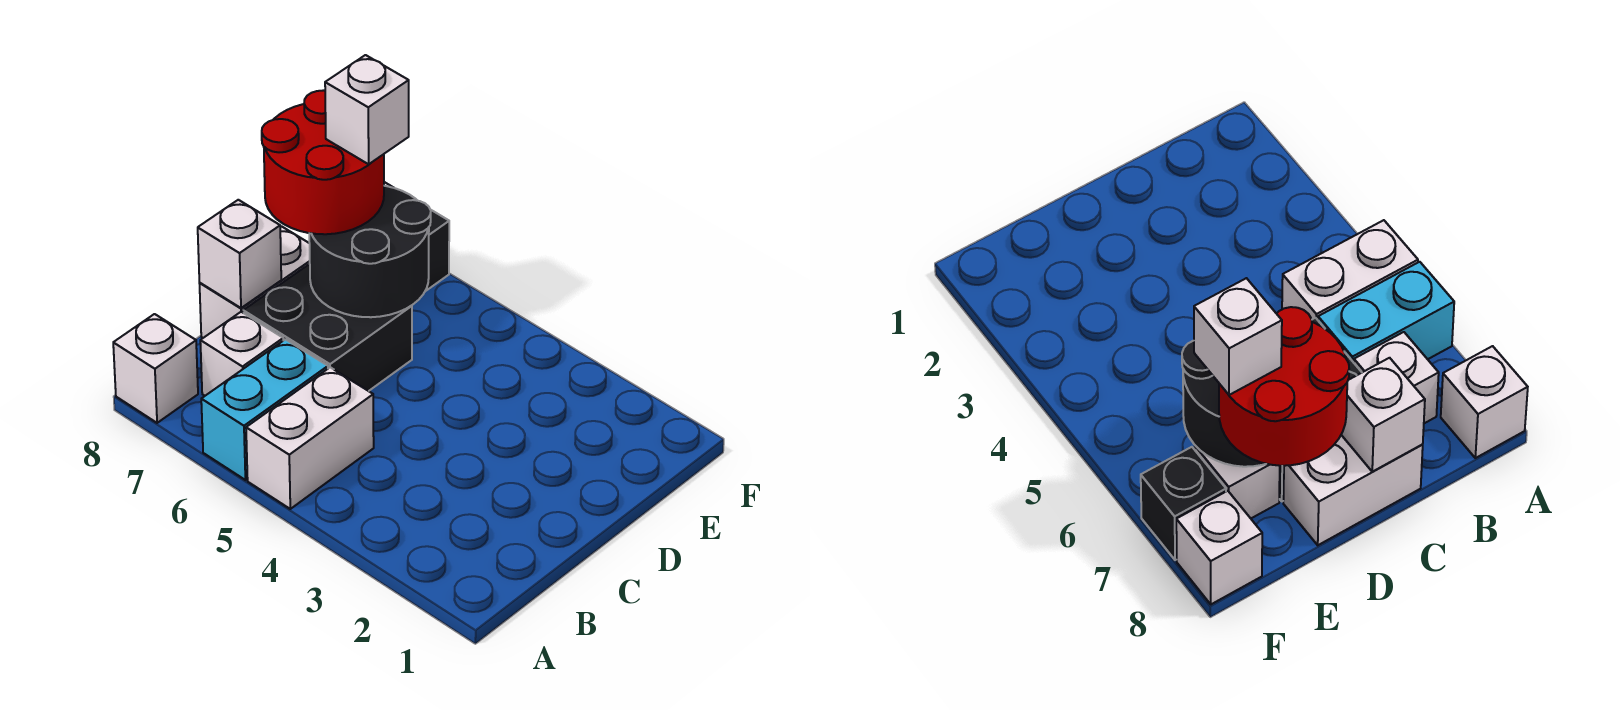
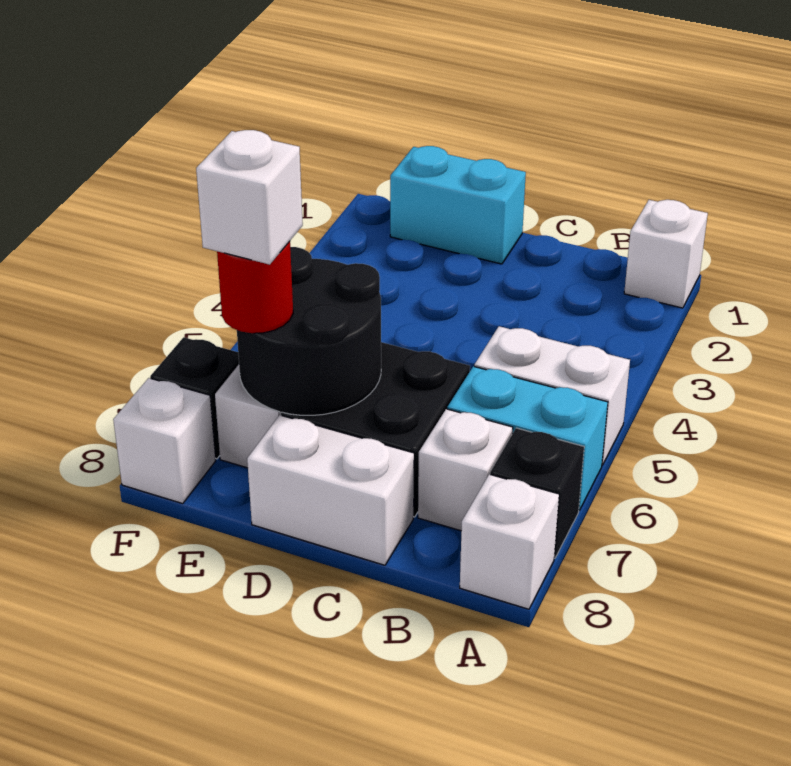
none -> black brick A7 level 1
white brick C8 level 2 -> white brick A1 level 1
none -> cyan brick D1:E1 level 1
red round brick D7:E8 level 3 -> red round brick E7 level 3

